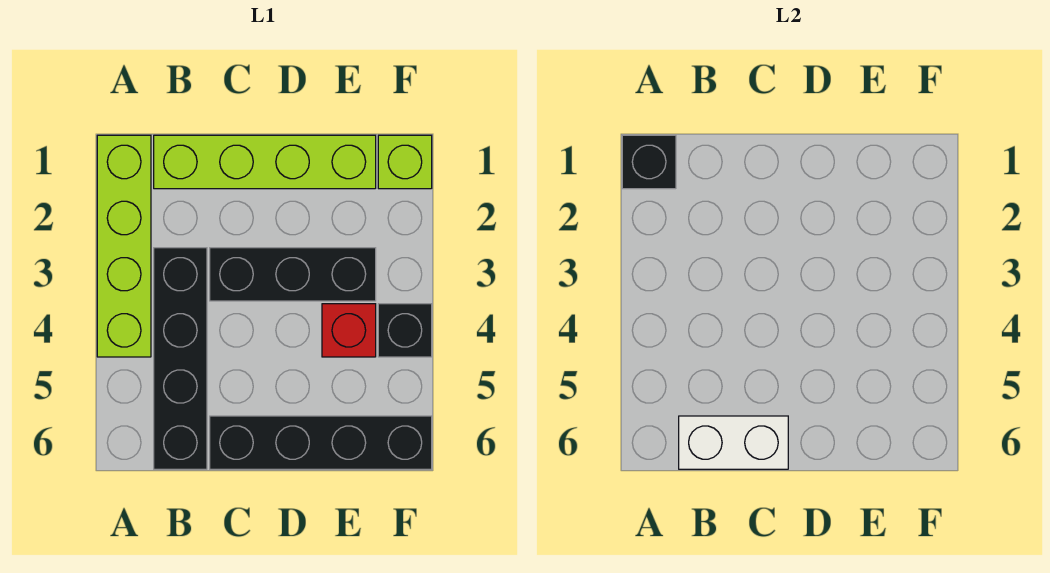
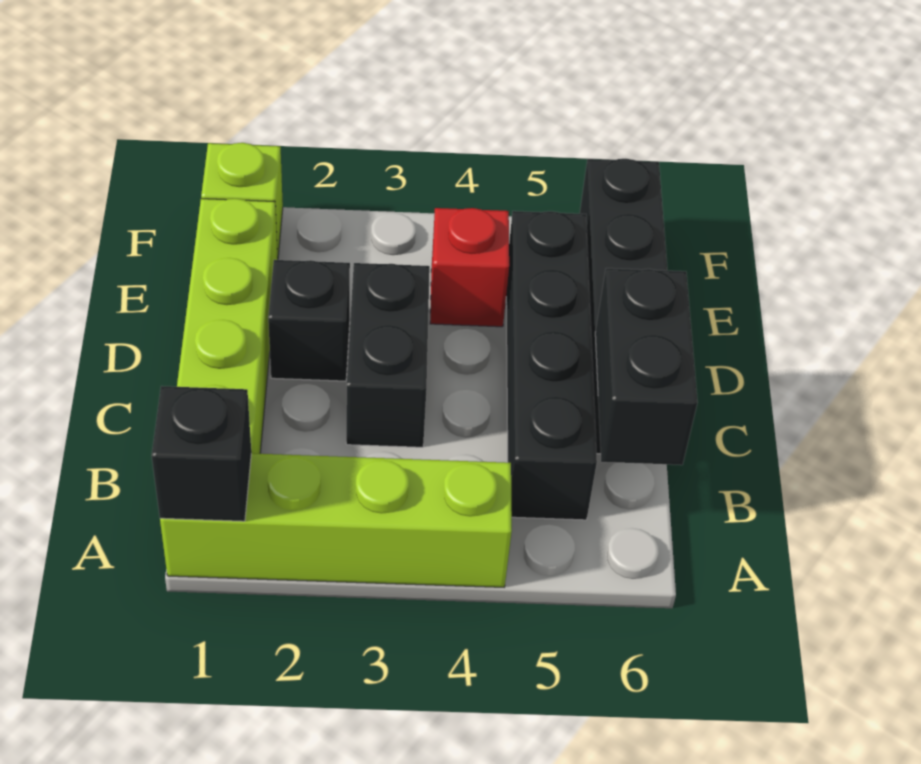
black brick B3:B6 level 1 -> black brick B5:E5 level 1
white brick B6:C6 level 2 -> black brick B6:C6 level 2
black brick C3:E3 level 1 -> black brick C3:D3 level 1
black brick F4 level 1 -> black brick D2 level 1

